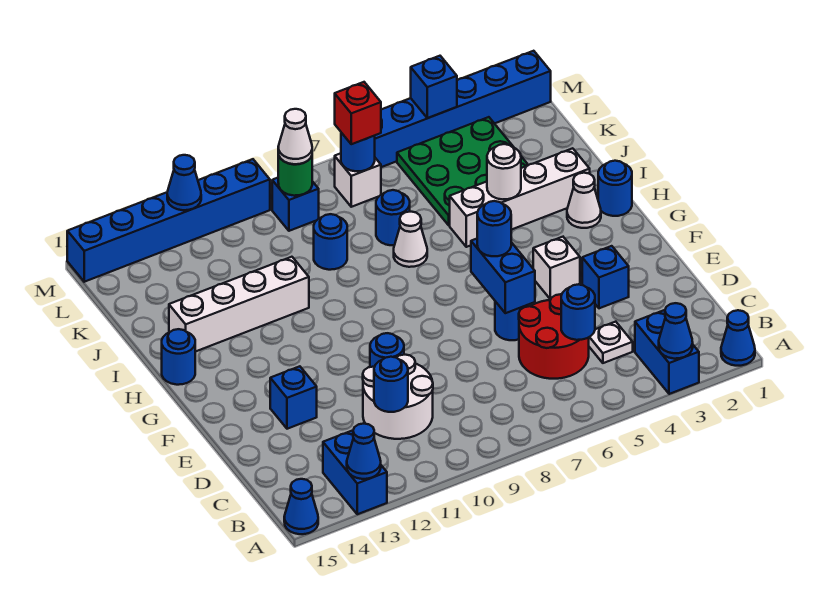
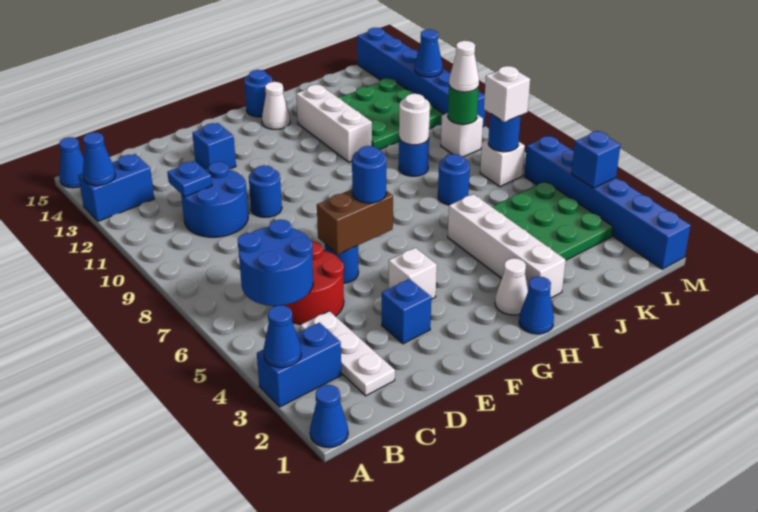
white plate C4 level 1 -> white plate C2:C4 level 1
blue round brick C5 level 2 -> blue round brick B5:C6 level 2
white round brick C10:D11 level 1 -> blue round brick C10:D11 level 1
blue round brick C11 level 2 -> blue plate C11 level 2
blue brick E6:F6 level 2 -> brown brick E6:F6 level 2
blue round brick H1 level 1 -> blue cone H1 level 1
white round brick I4 level 2 -> white round brick J9 level 2
white cone I7 level 1 -> white cone H14 level 1
white brick I11:I14 level 1 -> white brick I11:I13 level 1
none -> green plate J11:L13 level 1
red brick L7 level 3 -> white brick L7 level 3
blue brick L9 level 1 -> white brick L9 level 1

